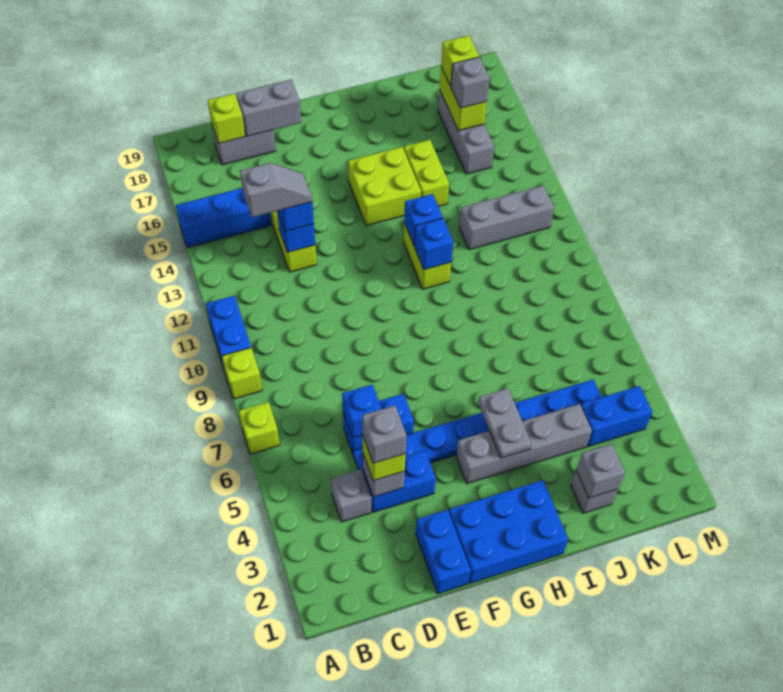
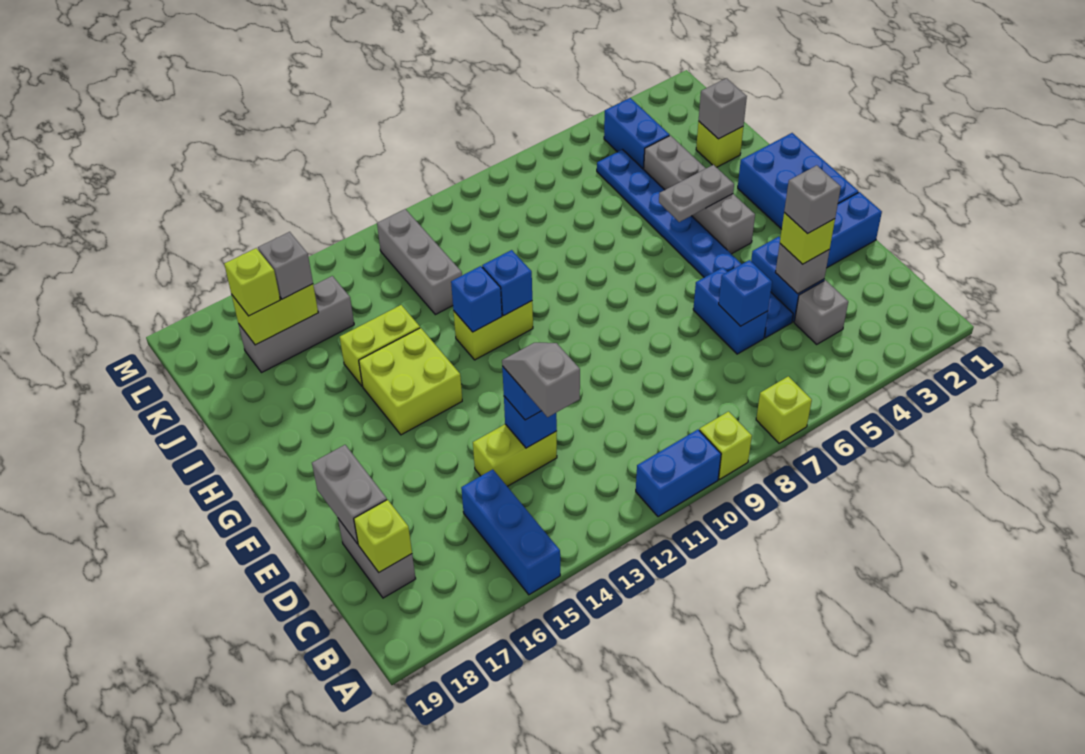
grey brick J2 level 1 -> lime brick J2 level 1

